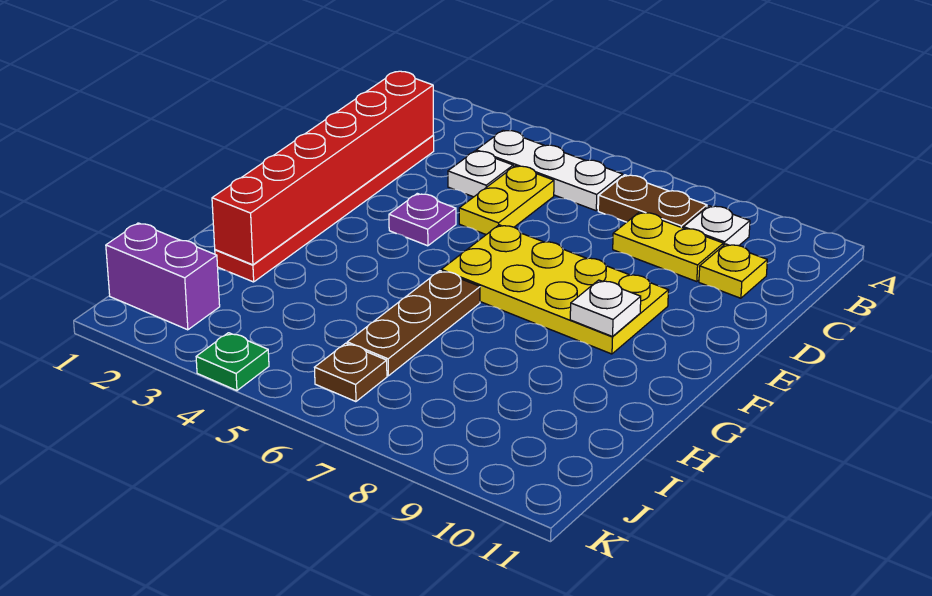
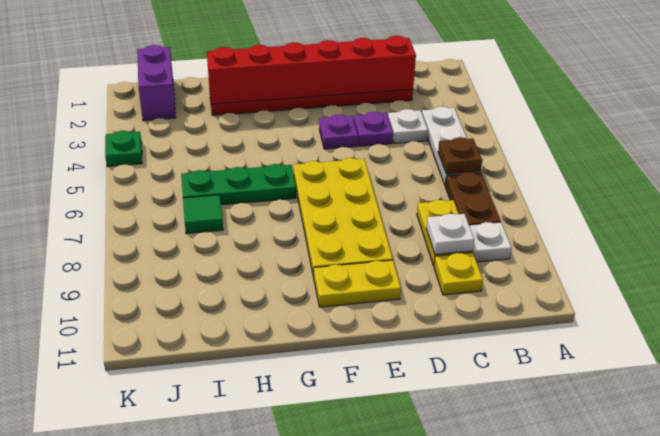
yellow plate C5:D5 level 1 -> yellow plate E10:F10 level 1
none -> purple plate D4 level 1
white plate F9 level 2 -> white plate C9 level 2
brown plate G6:I6 level 1 -> green plate G6:I6 level 1
none -> green tile I7 level 1
brown plate J6 level 1 -> brown plate B6 level 2

